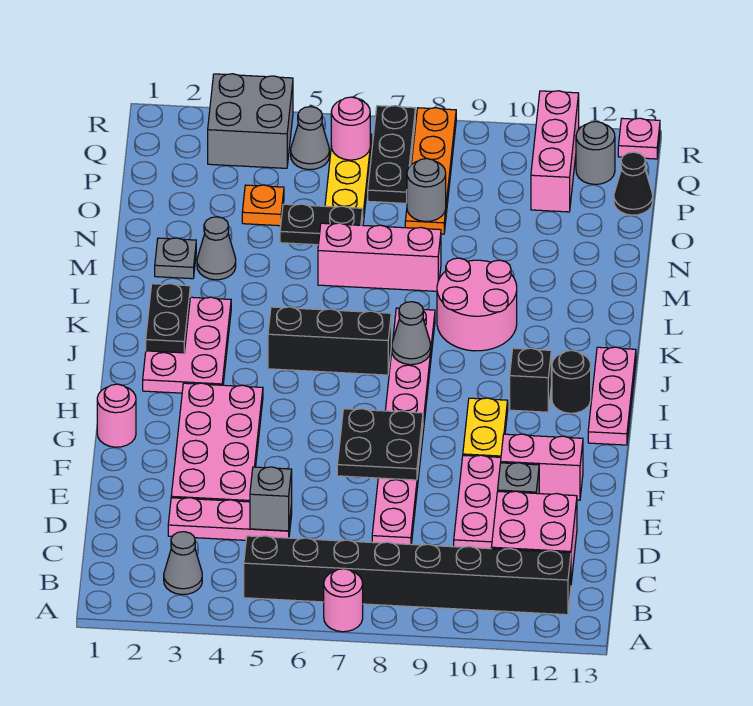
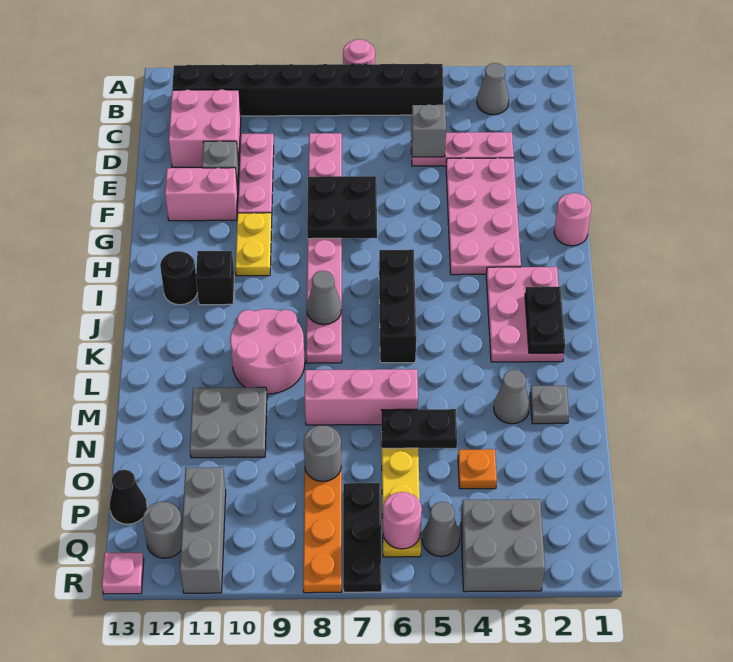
pink plate H13:J13 level 1 -> none
black brick J5:J7 level 1 -> black brick I6:K6 level 1
none -> grey plate M10:N11 level 1
pink brick P11:R11 level 1 -> grey brick P11:R11 level 1

